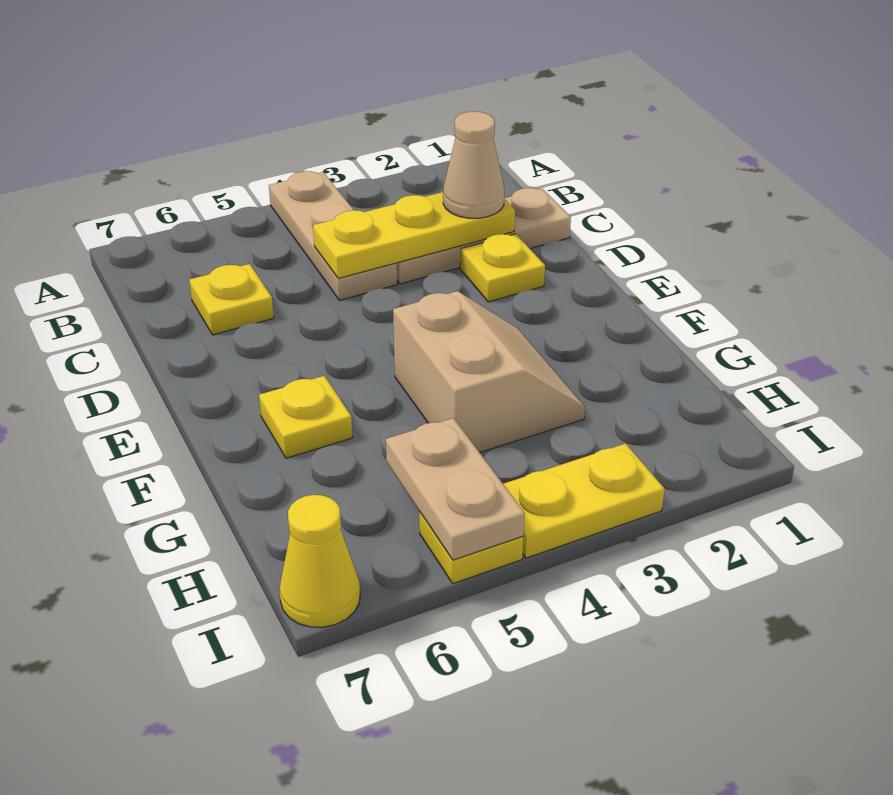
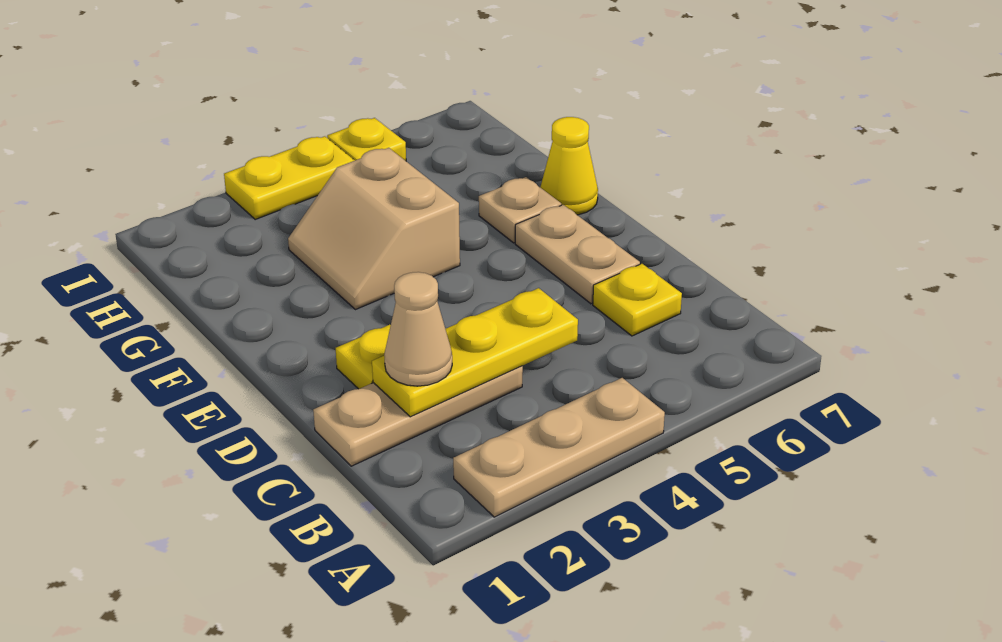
tan plate A4:C4 level 1 -> tan plate A2:A4 level 1
yellow plate F6 level 1 -> tan plate F6 level 1
tan plate H5:I5 level 2 -> tan plate D6:E6 level 1
yellow cone I7 level 1 -> yellow cone F7 level 1

